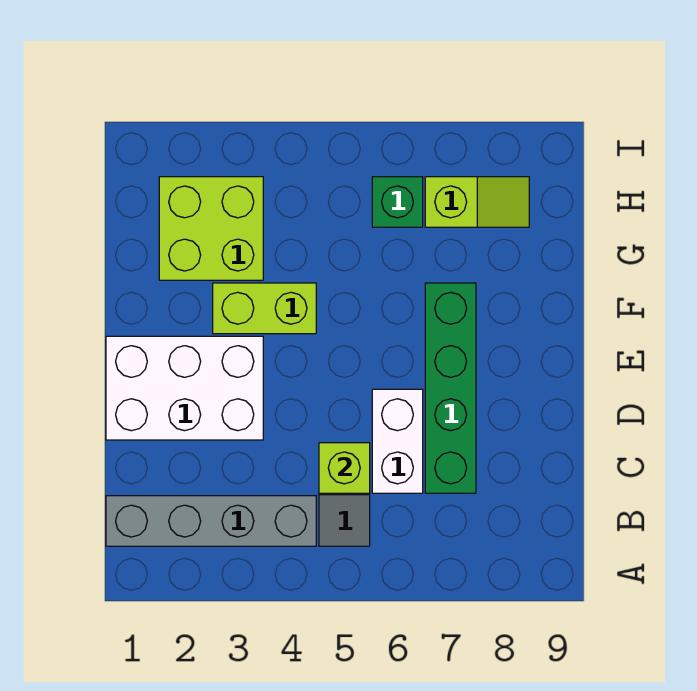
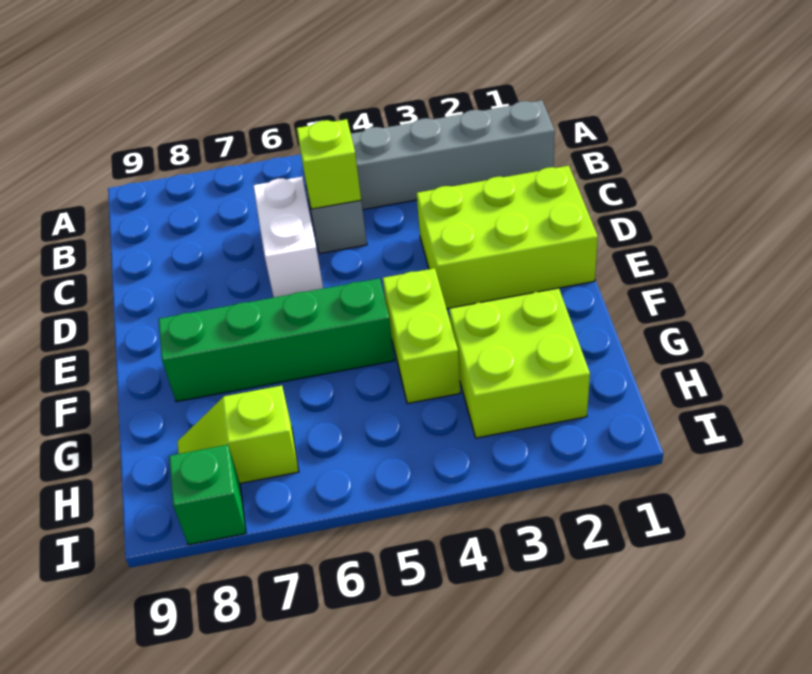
green brick C7:F7 level 1 -> green brick F5:F8 level 1
white brick D1:E3 level 1 -> lime brick D1:E3 level 1
lime brick F3:F4 level 1 -> lime brick F4:G4 level 1
green brick H6 level 1 -> green brick I8 level 1

